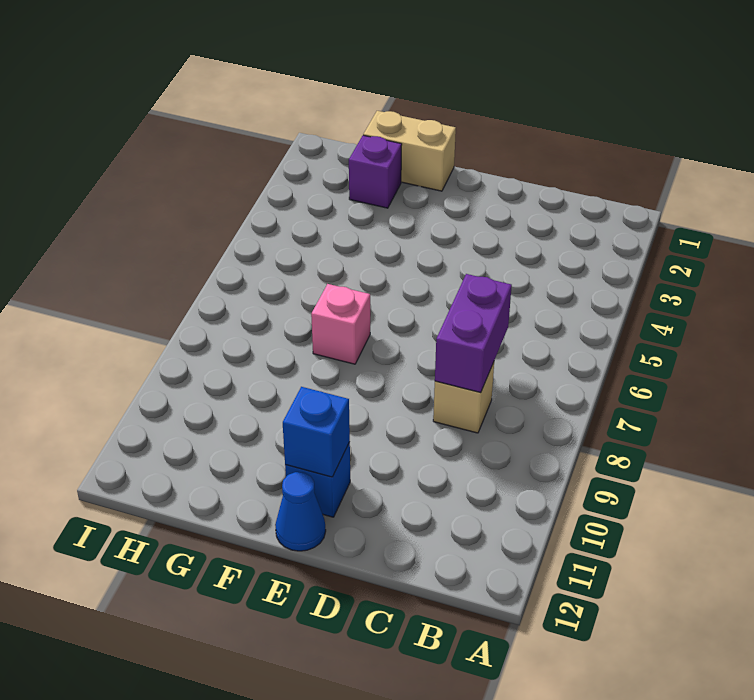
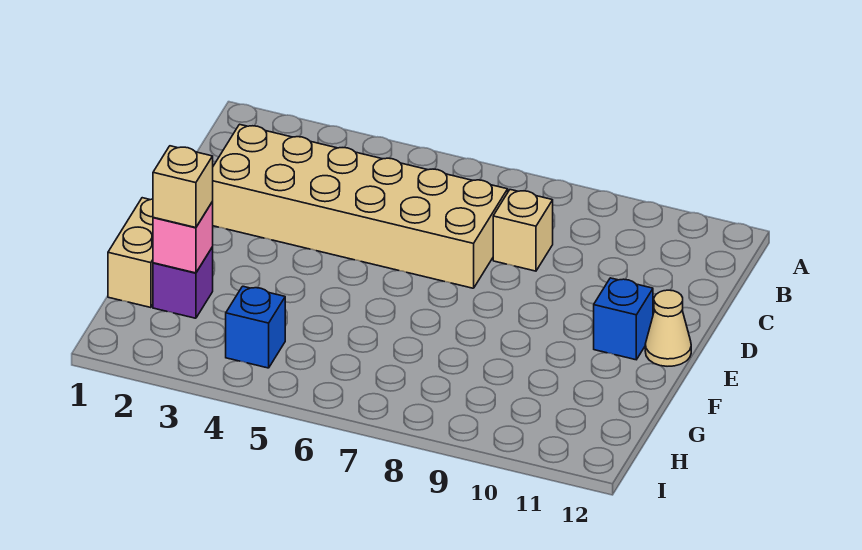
none -> tan brick C2:D7 level 1
purple brick C7:C8 level 2 -> none
blue brick E11 level 2 -> blue brick H4 level 1
blue cone E12 level 1 -> tan cone E12 level 1
pink brick F7 level 1 -> pink brick G2 level 2
none -> tan brick G2 level 3

